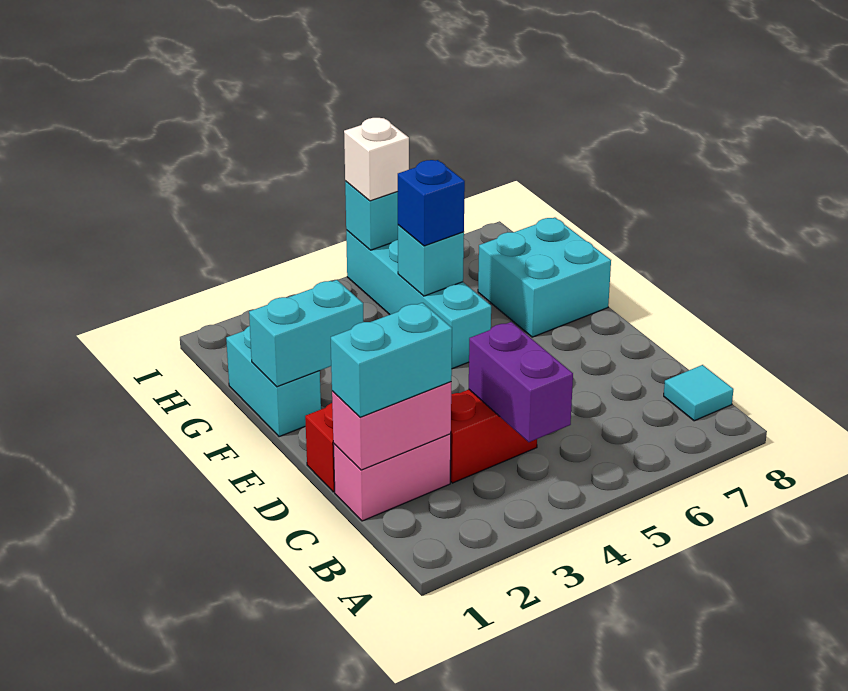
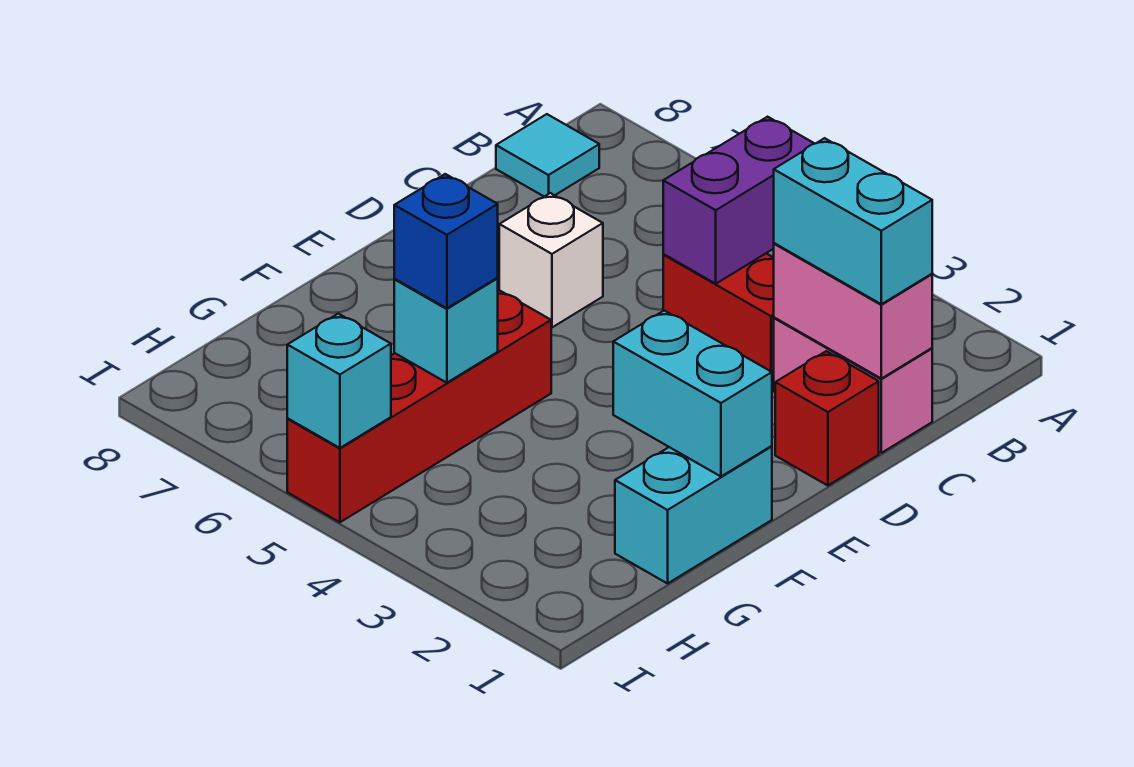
cyan brick F5:I5 level 1 -> red brick F5:I5 level 1
cyan brick F7:G8 level 1 -> none
white brick I5 level 3 -> white brick D6 level 1

